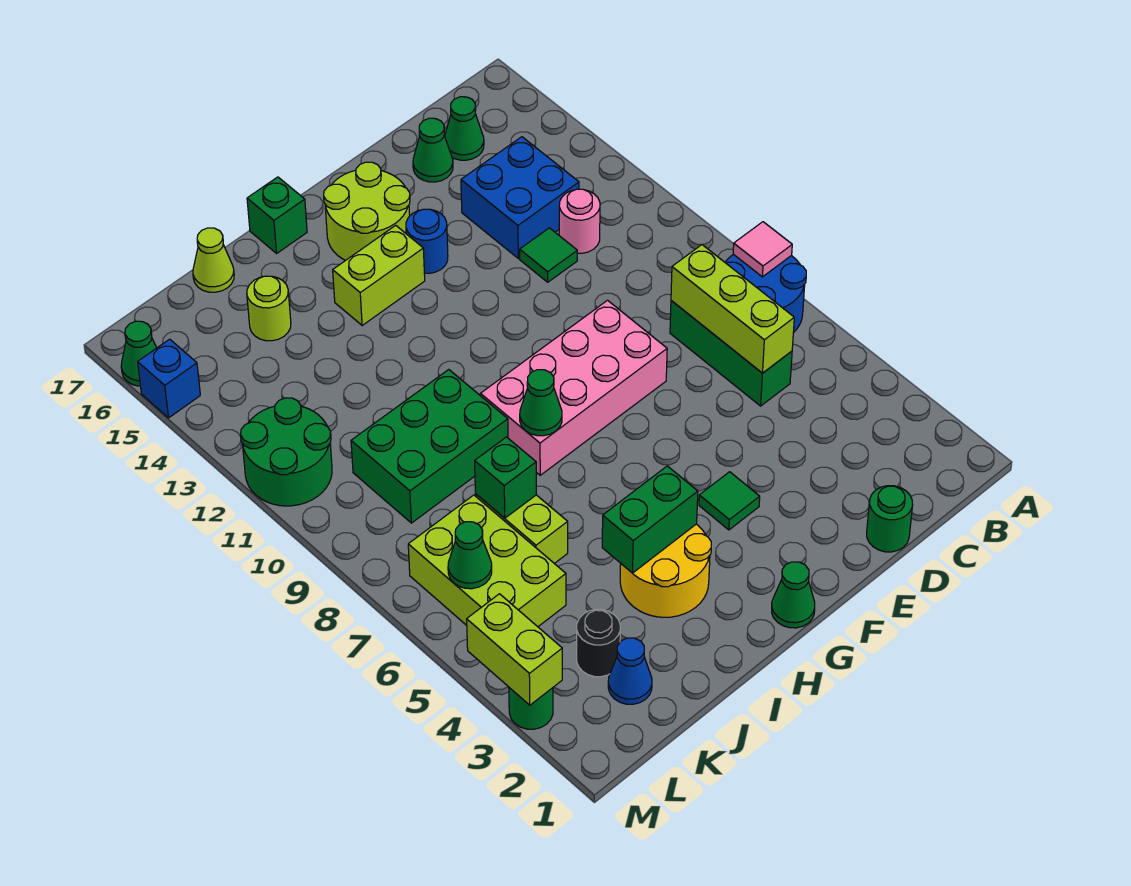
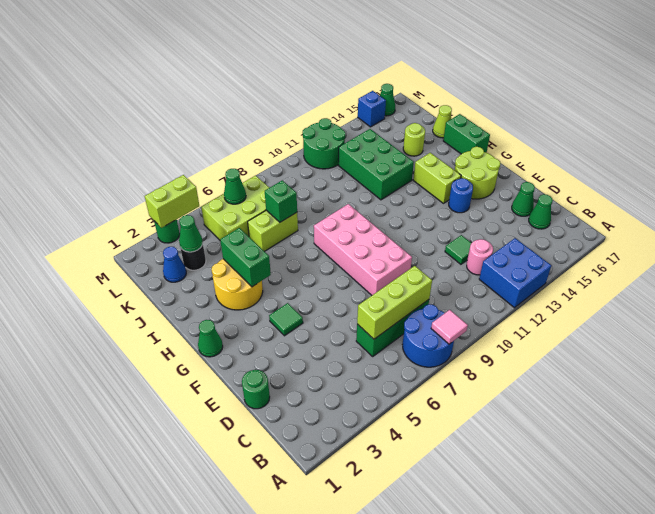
blue brick C13:D14 level 1 -> blue brick A12:B13 level 1
green cone H8 level 2 -> green cone K3 level 2
green brick H17 level 1 -> green brick H17:I17 level 1
green brick I9:K10 level 1 -> green brick I12:K13 level 1

